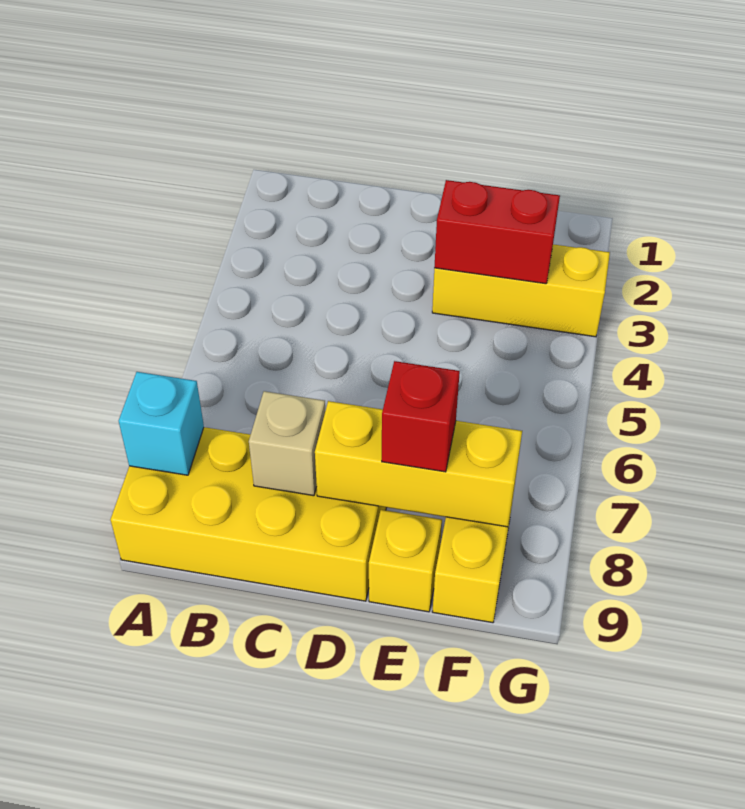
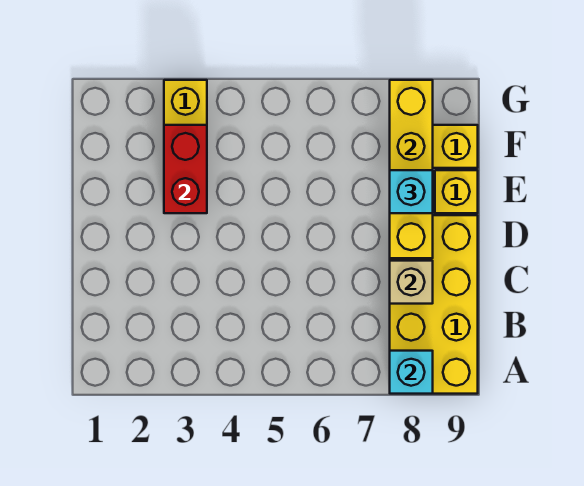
yellow brick D8:F8 level 2 -> yellow brick D8:G8 level 2
red brick E8 level 3 -> cyan brick E8 level 3

